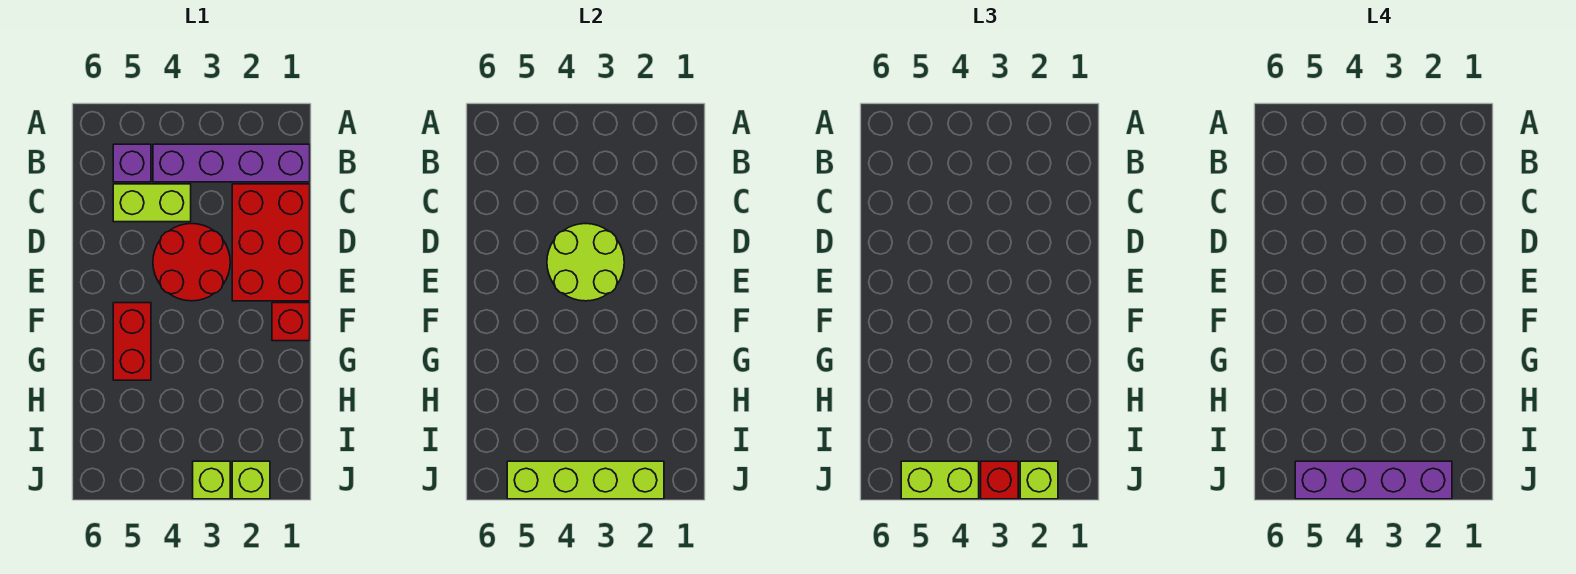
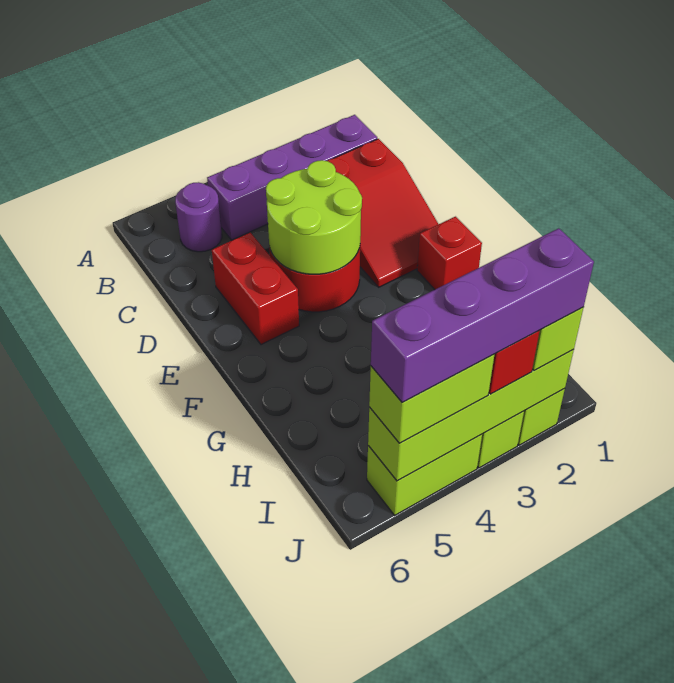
purple brick B5 level 1 -> purple round brick B5 level 1
red brick C1:E2 level 1 -> red slope C1:E2 level 1 top C
lime brick C4:C5 level 1 -> lime brick J4:J5 level 1
red brick F5:G5 level 1 -> red brick D5:E5 level 1

